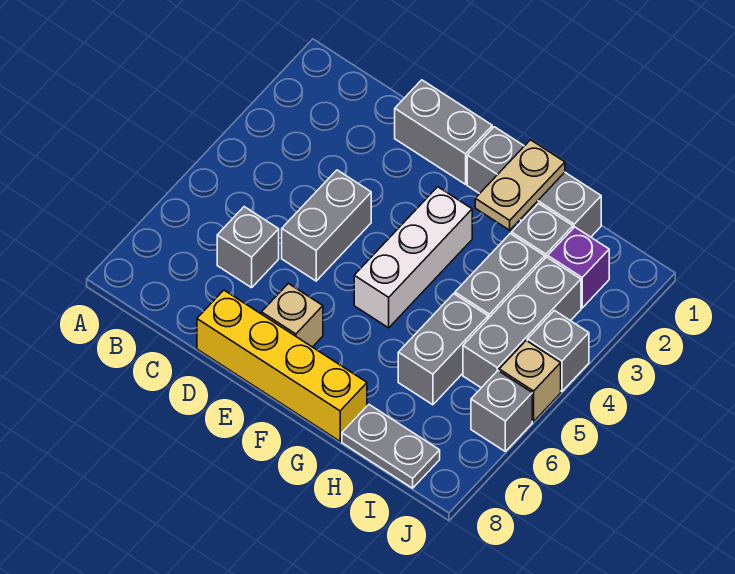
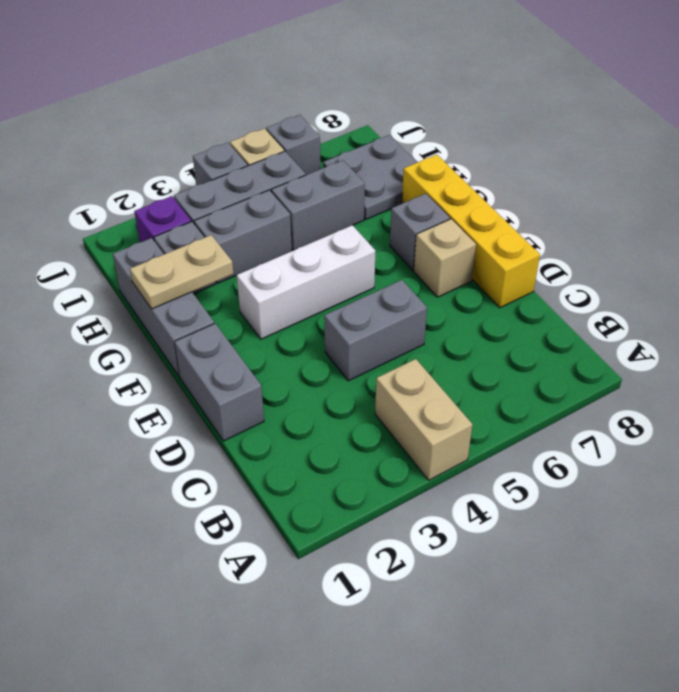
none -> tan brick A4:B4 level 1
grey brick C6 level 1 -> grey brick F7 level 1
grey plate H8:I8 level 1 -> grey plate H7:I8 level 1

